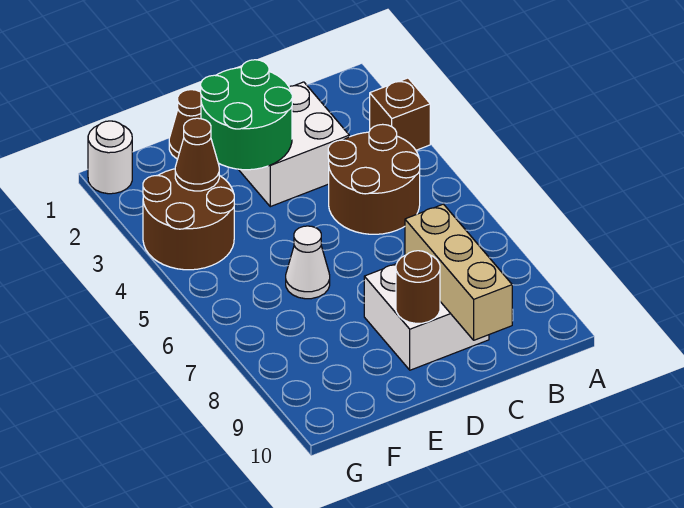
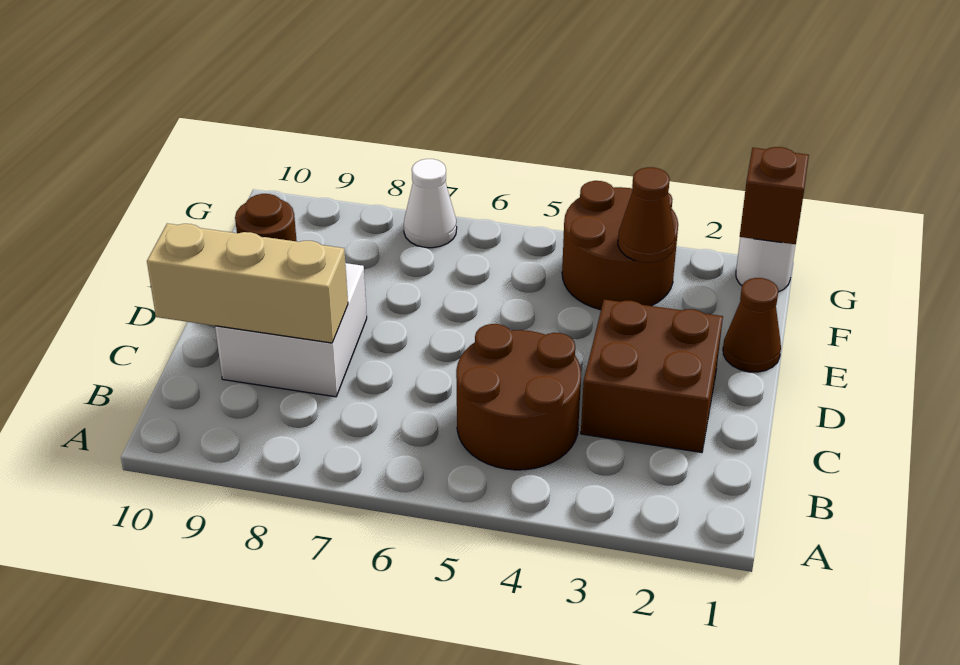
brown brick A3 level 1 -> brown brick G1 level 2
white brick C2:D3 level 1 -> brown brick C2:D3 level 1
green round brick D2:E3 level 2 -> none
white cone E6 level 1 -> white cone G7 level 1

